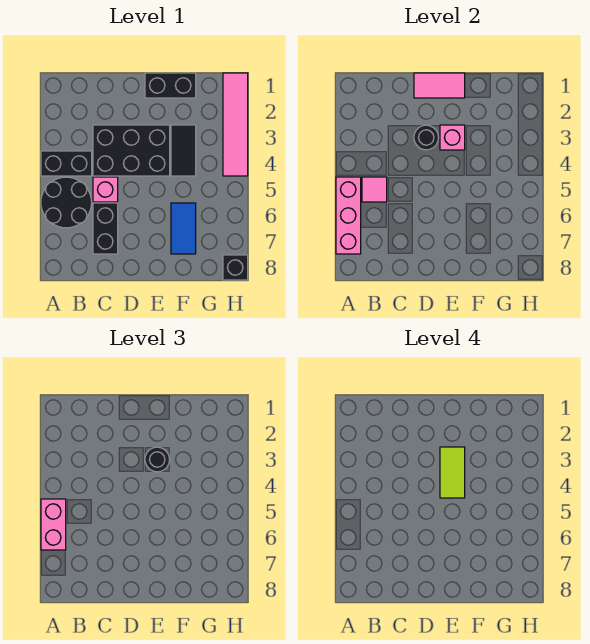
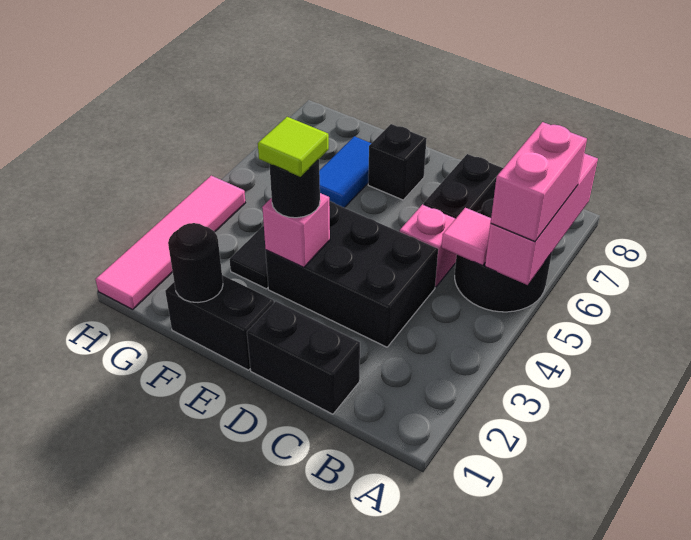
black brick A4:B4 level 1 -> black brick C1:D1 level 1
pink tile D1:E1 level 2 -> none
black round brick D3 level 2 -> black round brick F1 level 2
lime tile E3:E4 level 4 -> lime tile E3 level 4
black brick H8 level 1 -> black brick E7 level 1

